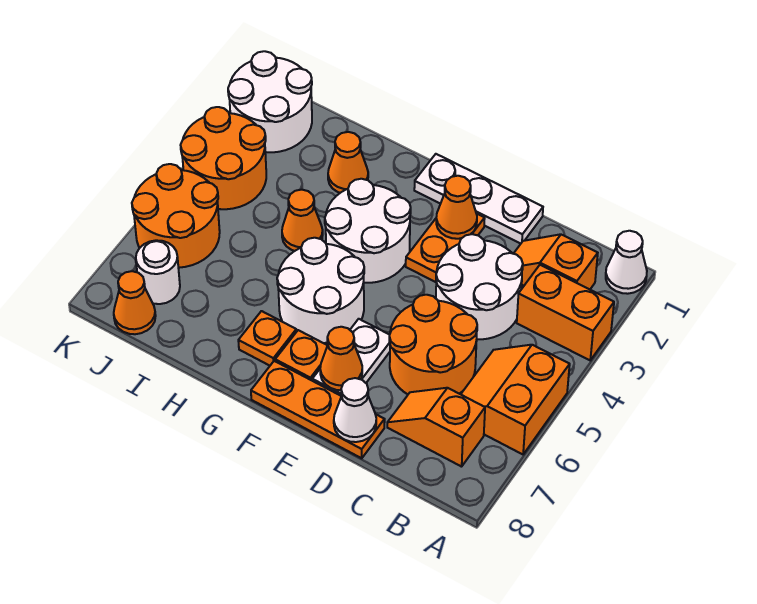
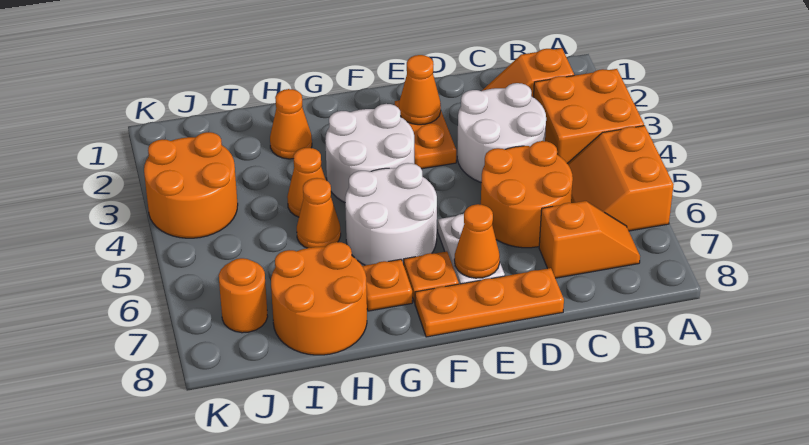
white cone A1 level 1 -> none
orange brick A3:B3 level 1 -> orange brick A3:B4 level 1
orange slope B7:C7 level 1 top B -> orange slope B7:C7 level 1 top C
white plate D1:F1 level 1 -> none
white cone D8 level 2 -> none
white round brick J1:K2 level 1 -> none
orange round brick J5:K6 level 1 -> orange round brick H7:I8 level 1
white round brick J7 level 1 -> orange round brick J7 level 1
orange cone J8 level 1 -> orange cone H5 level 1

